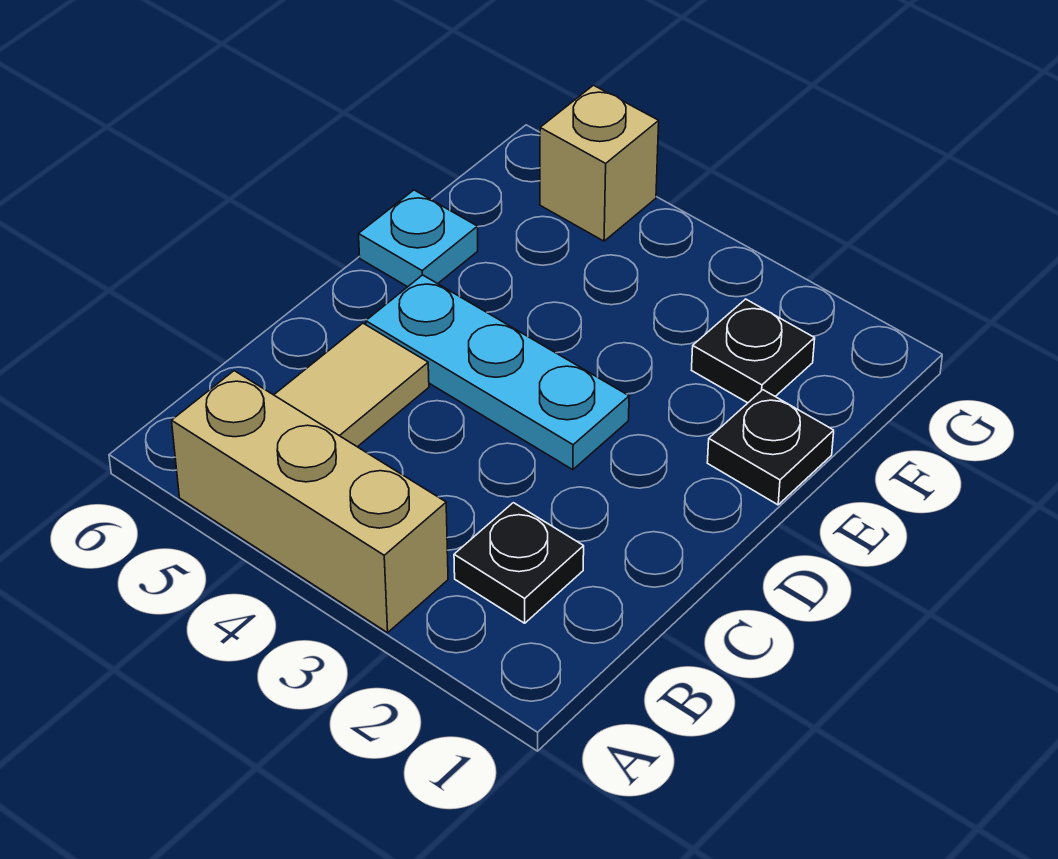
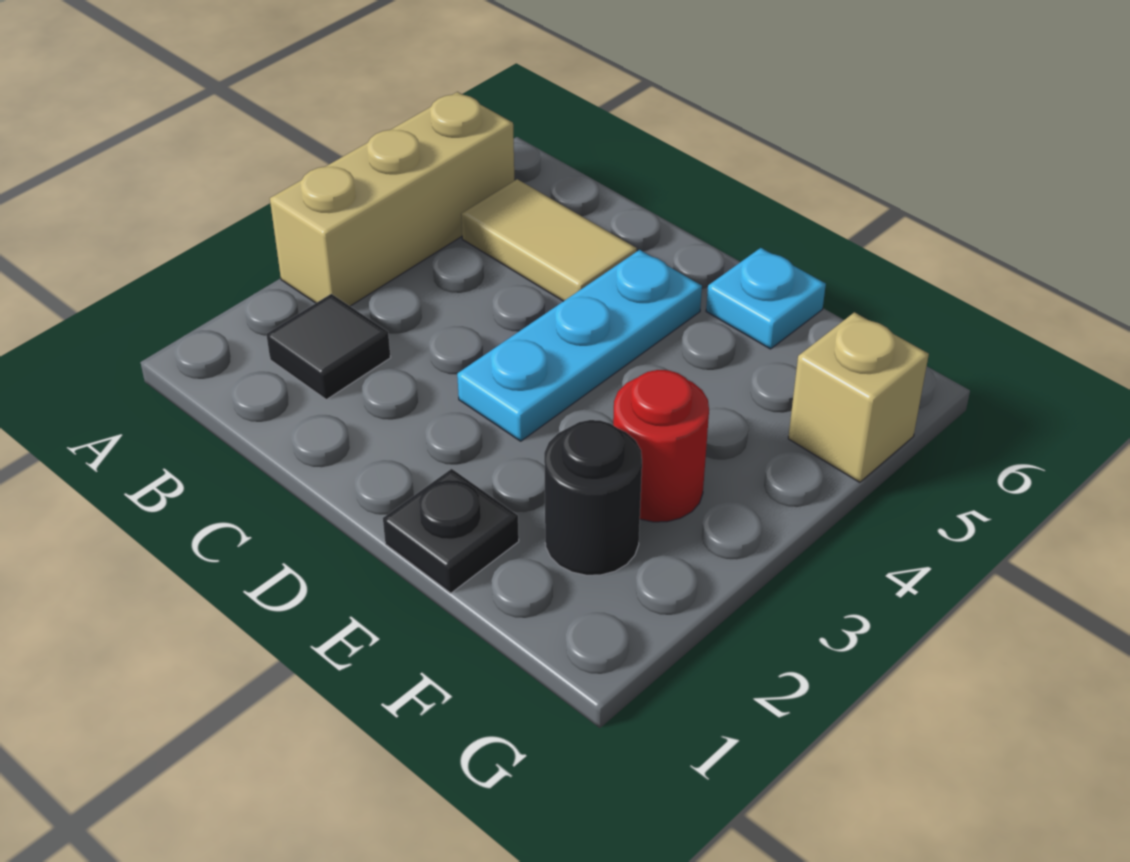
black plate B2 level 1 -> black tile B2 level 1
black plate F2 level 1 -> black round brick F2 level 1
none -> red round brick F3 level 1

